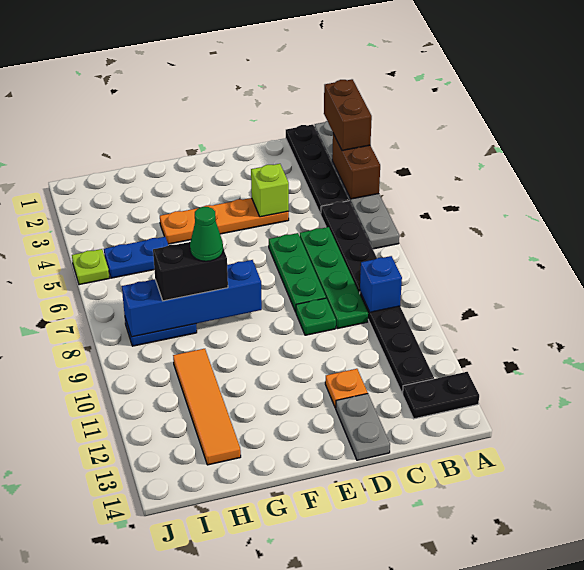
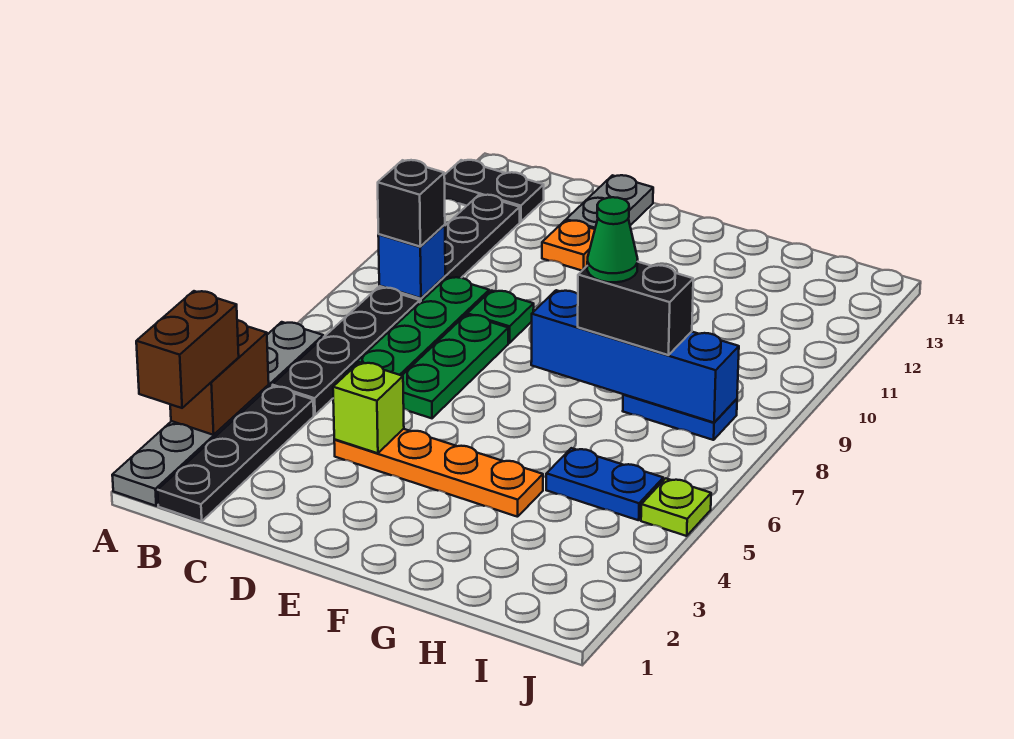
none -> black brick B9 level 3
orange tile H10:H13 level 1 -> none

